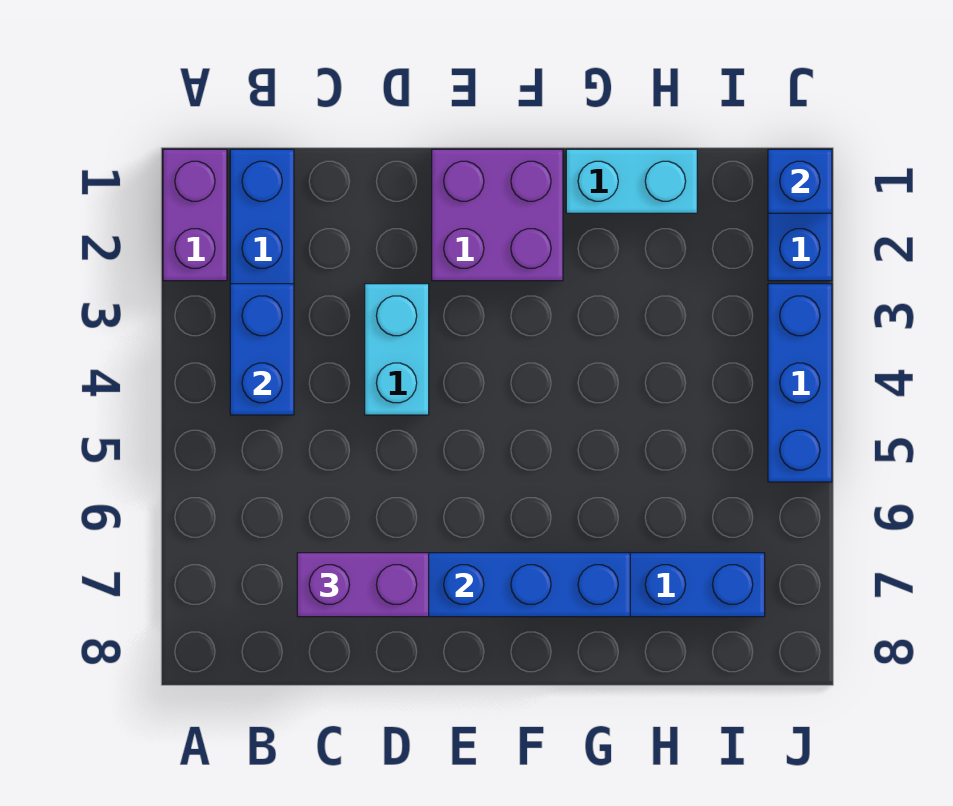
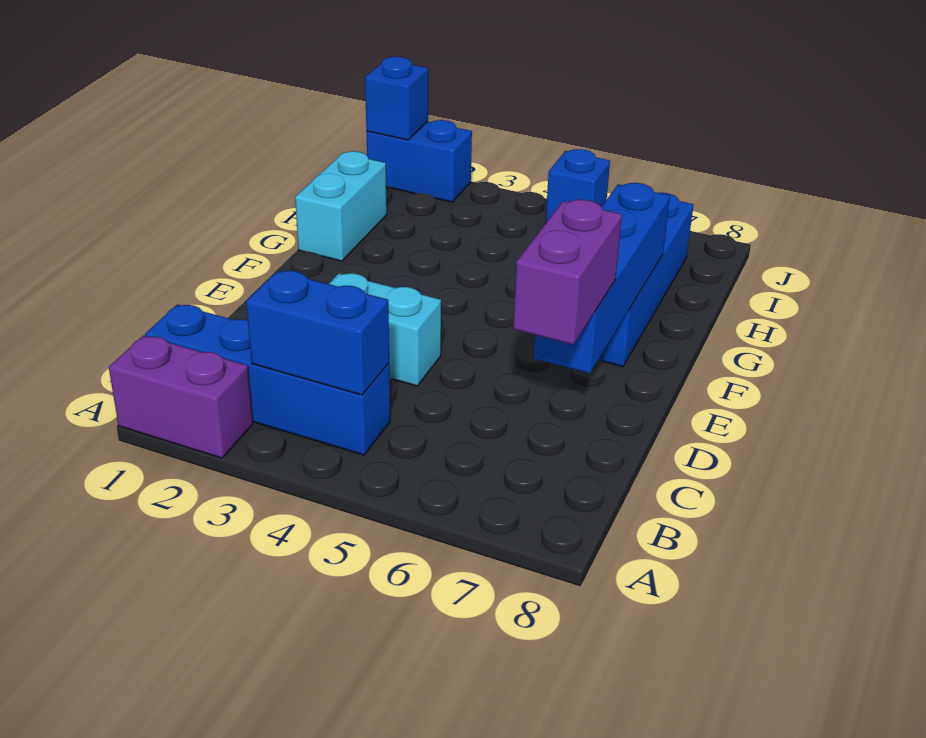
purple brick E1:F2 level 1 -> none
blue brick J3:J5 level 1 -> blue brick J5 level 1

